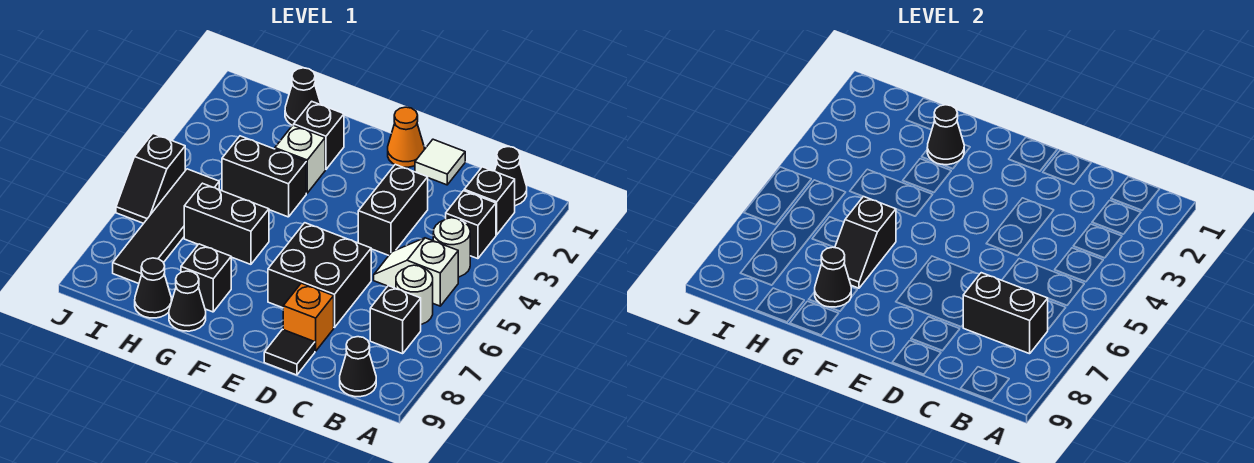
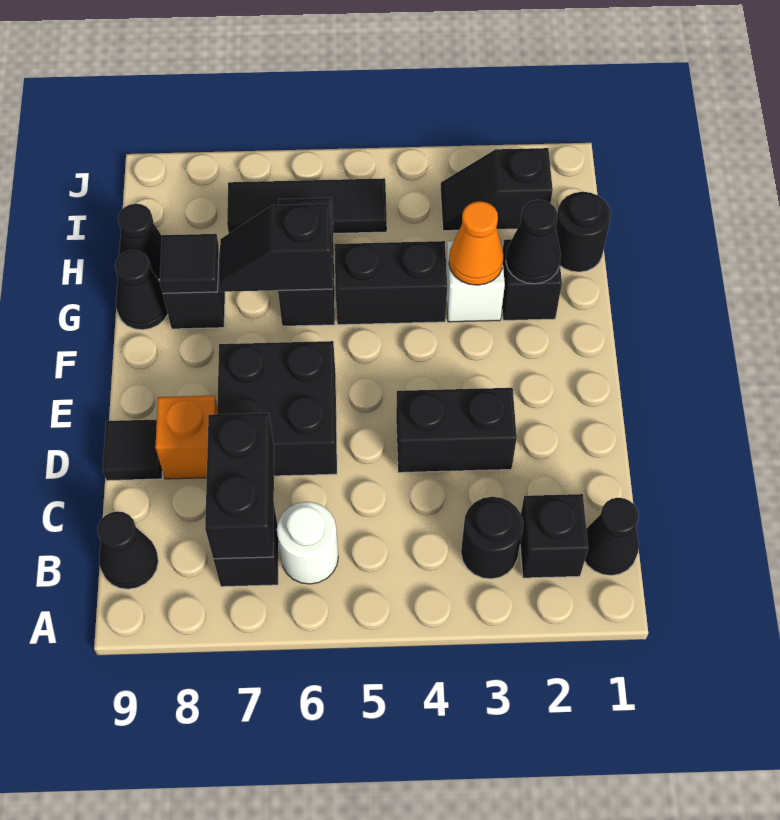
black brick B3 level 1 -> black round brick B3 level 1
white round brick B4 level 1 -> none
white slope B5:C5 level 1 top B -> none
white tile D1 level 1 -> none
orange cone E1 level 1 -> orange cone G3 level 2
black brick G4:H4 level 1 -> black brick G4:G5 level 1
black cone G8 level 2 -> black tile G8 level 2
black cone H1 level 1 -> black round brick H1 level 1
black tile I5:I8 level 1 -> black tile I5:I7 level 1
black slope J5:J6 level 1 top 5 -> black slope I2:I3 level 1 top 2

